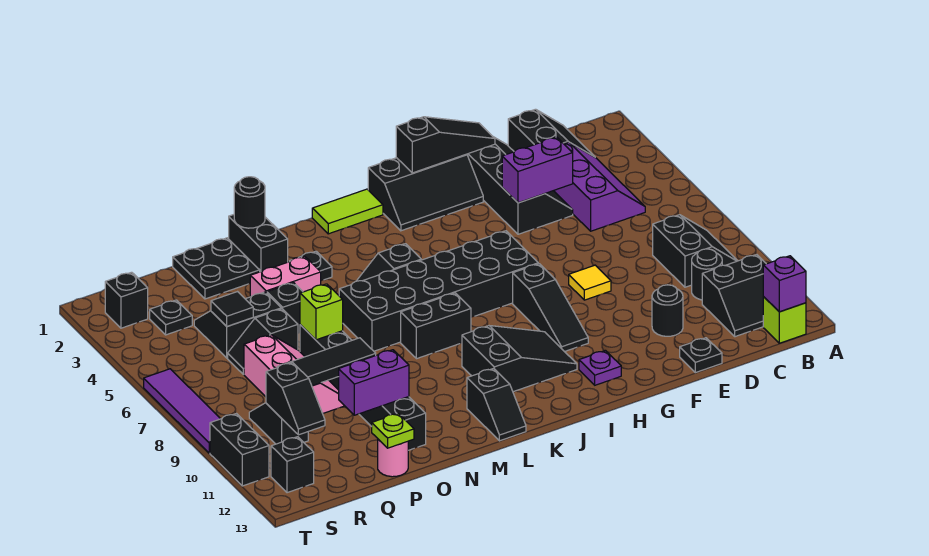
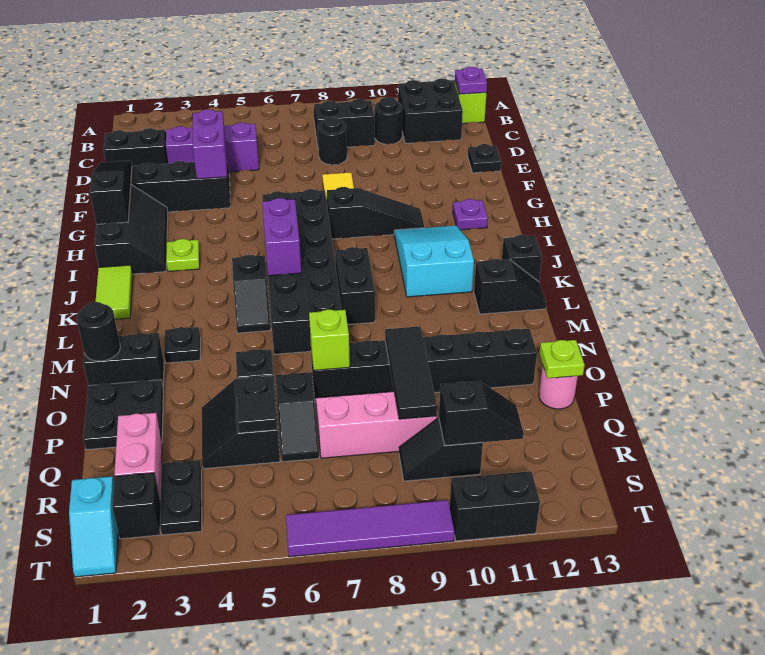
black slope B11:C12 level 1 top 11 -> black brick B11:C12 level 1
purple brick B13 level 2 -> purple plate B13 level 2
black round brick E11 level 1 -> black round brick D8 level 1
none -> lime plate I3 level 1
black slope I10:K11 level 1 top K -> cyan slope I10:K11 level 1 top K
pink brick N4:O4 level 1 -> pink brick Q2:R2 level 1
purple brick O11:P11 level 2 -> purple brick J6:K6 level 2
black plate R3 level 1 -> black plate R3:S3 level 1
none -> cyan slope S1:T1 level 1 top S
black brick S12 level 1 -> black brick K13 level 1

